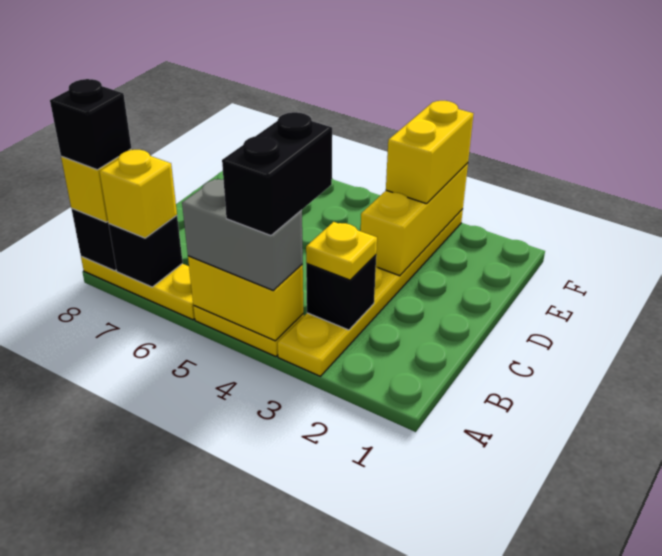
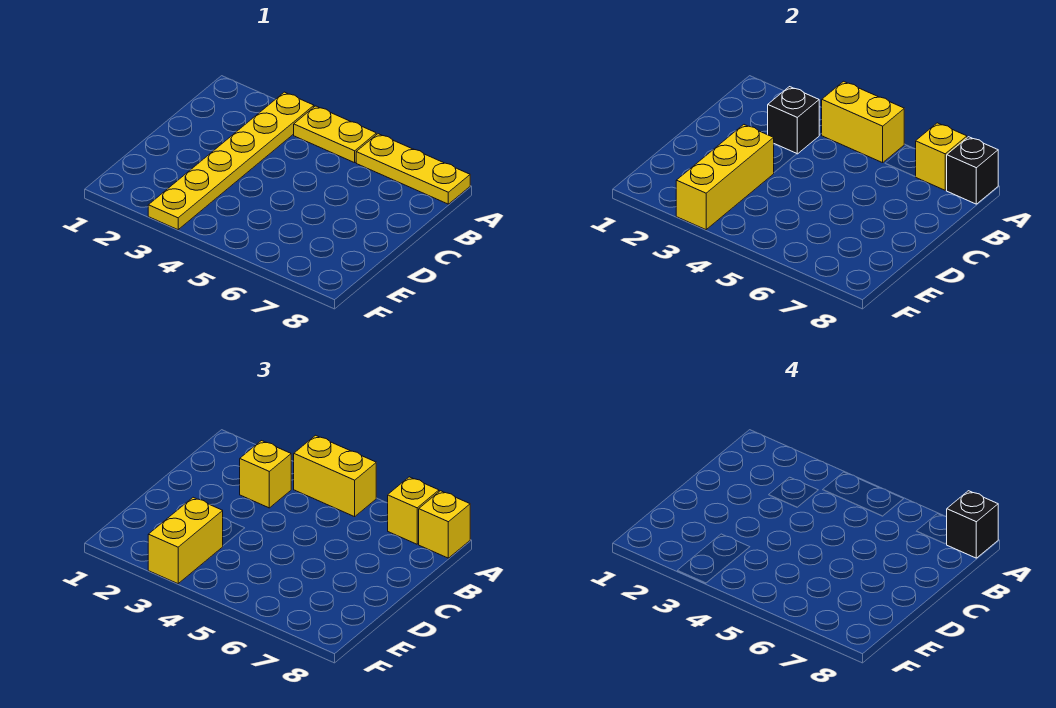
grey brick A4:A5 level 3 -> yellow brick A4:A5 level 3
black brick A4:B4 level 4 -> none
black brick A7 level 2 -> yellow brick A7 level 2
yellow plate B3 level 3 -> yellow brick B3 level 3

